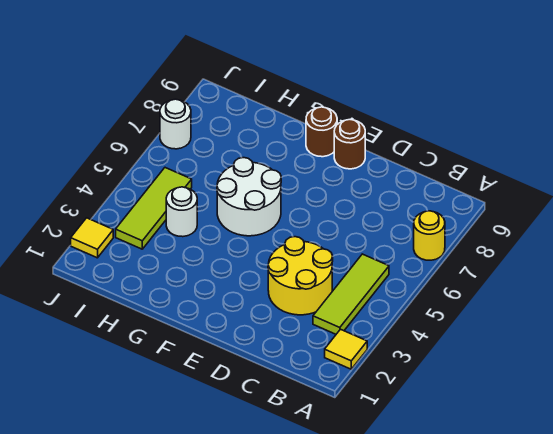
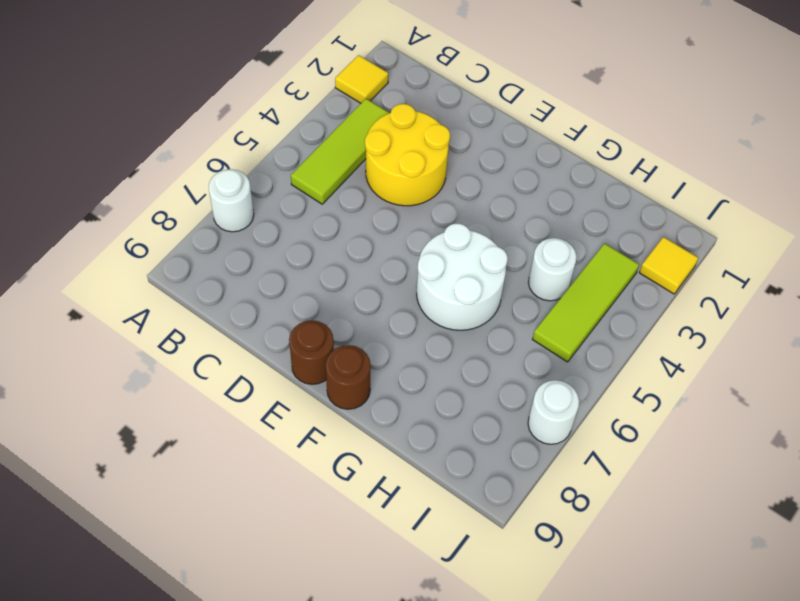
yellow round brick A7 level 1 -> white round brick A7 level 1

